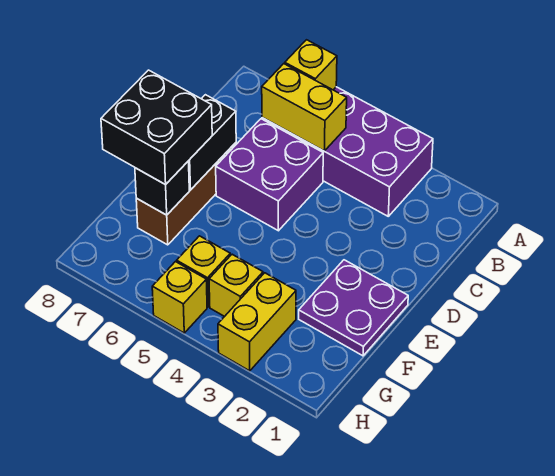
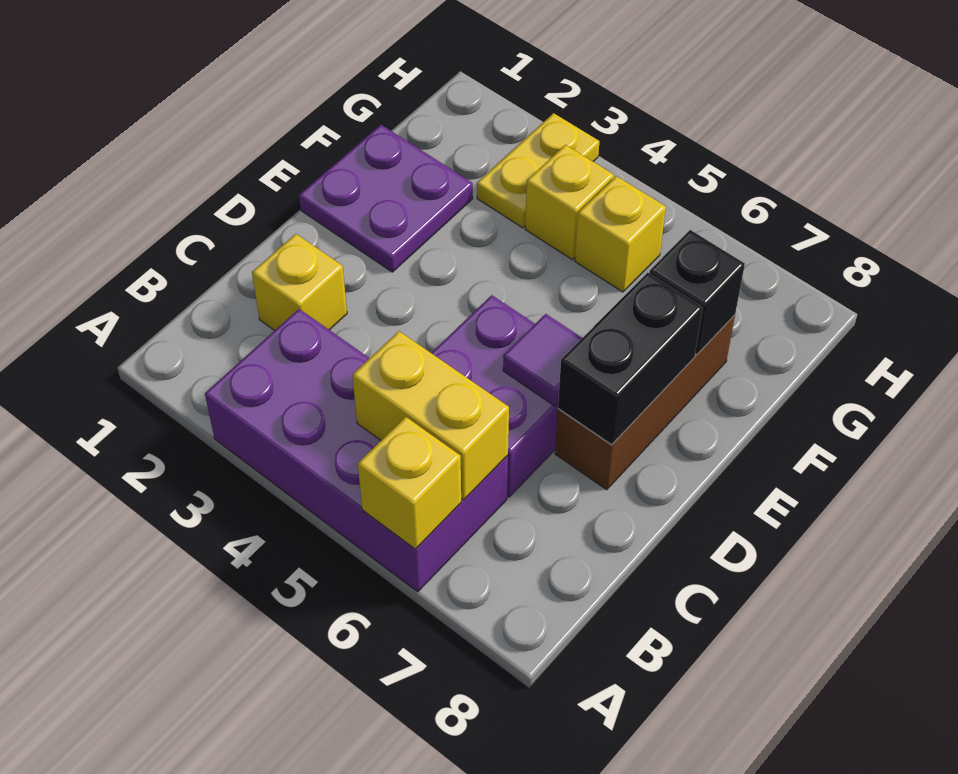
none -> purple tile D6 level 2
black brick E7:F8 level 3 -> none
yellow brick G3:H3 level 1 -> yellow plate G3:H3 level 1
yellow brick H5 level 1 -> yellow brick C2 level 1

